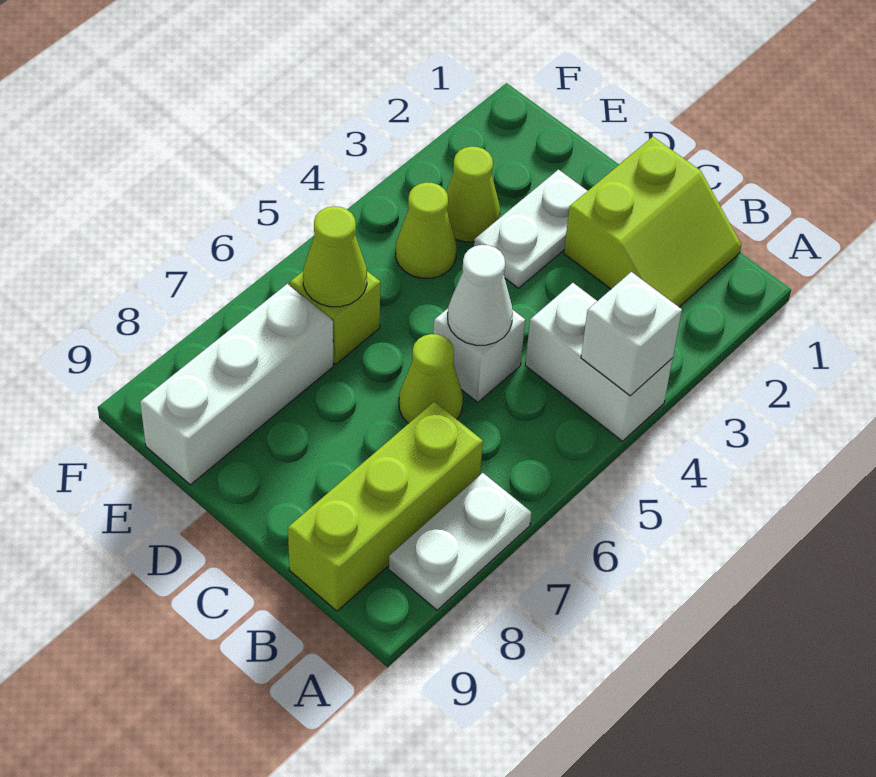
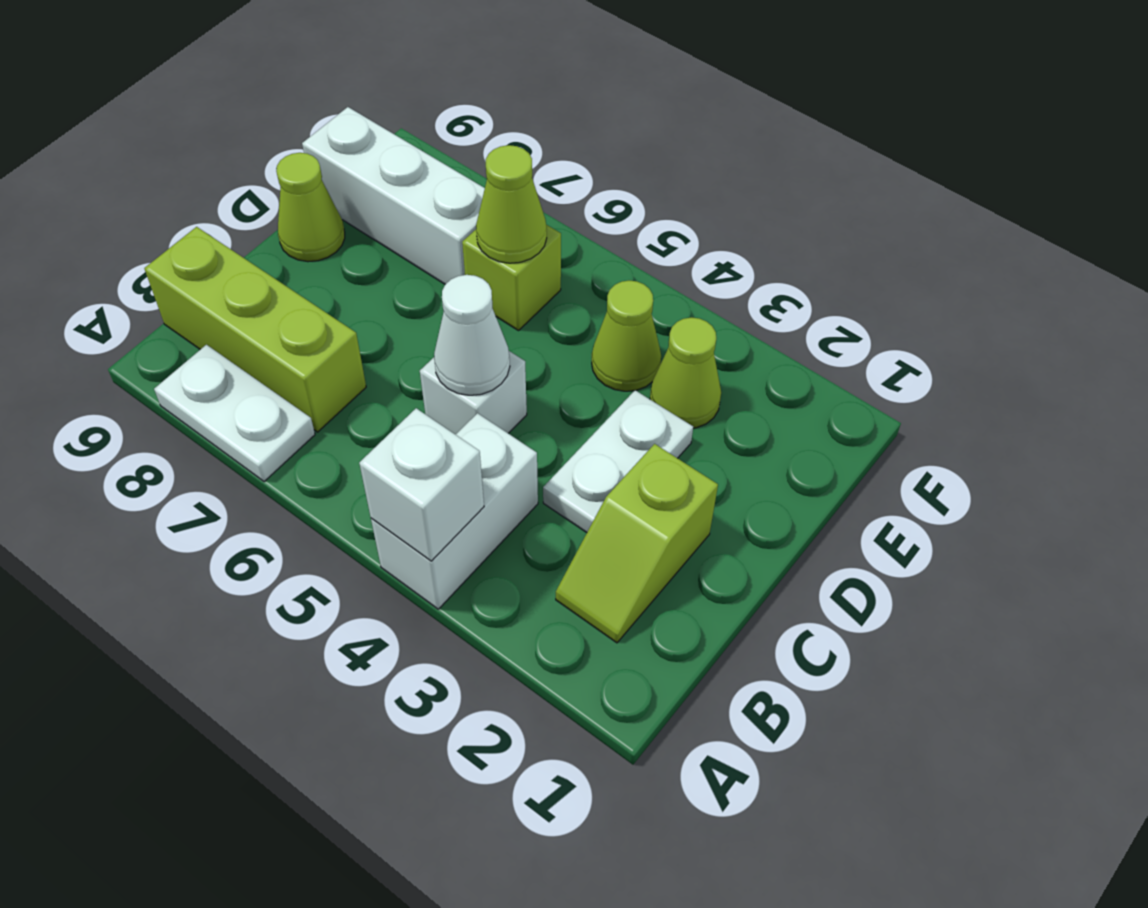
lime slope B1:C2 level 1 top C -> lime slope B2:C2 level 1 top C
lime cone C6 level 1 -> lime cone D9 level 1
white plate D2:D3 level 1 -> white plate C3:D3 level 1

